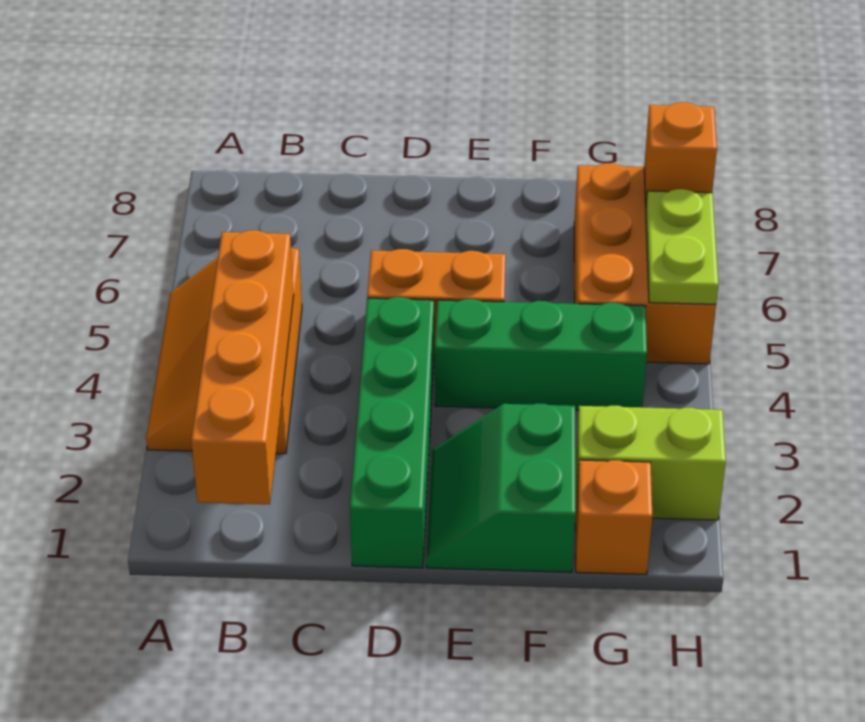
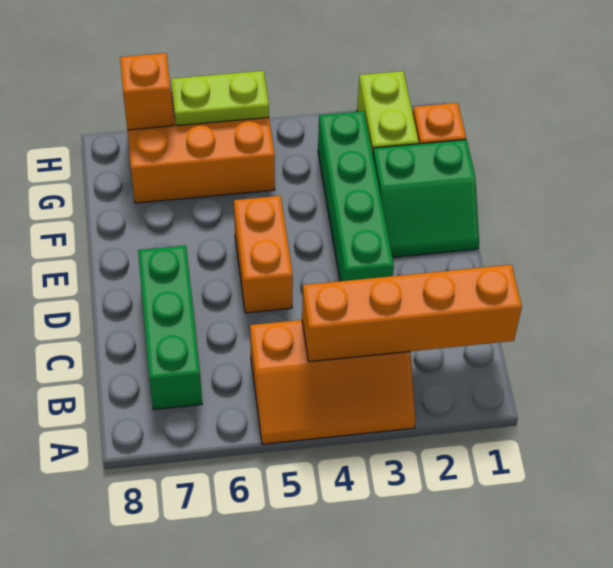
green brick D1:D4 level 1 -> green brick D3:G3 level 1
green brick E4:G4 level 1 -> green brick B7:D7 level 1

